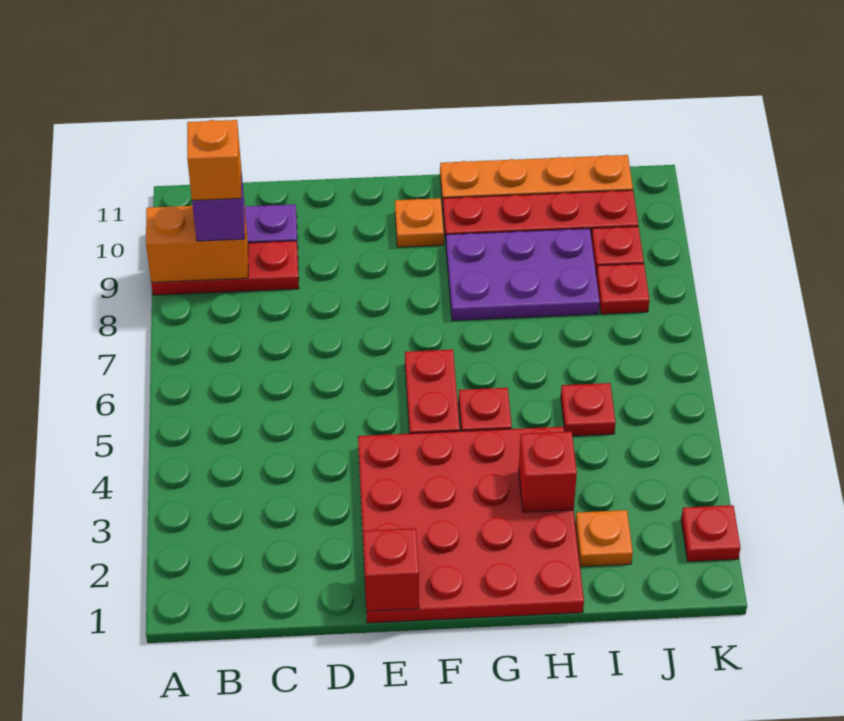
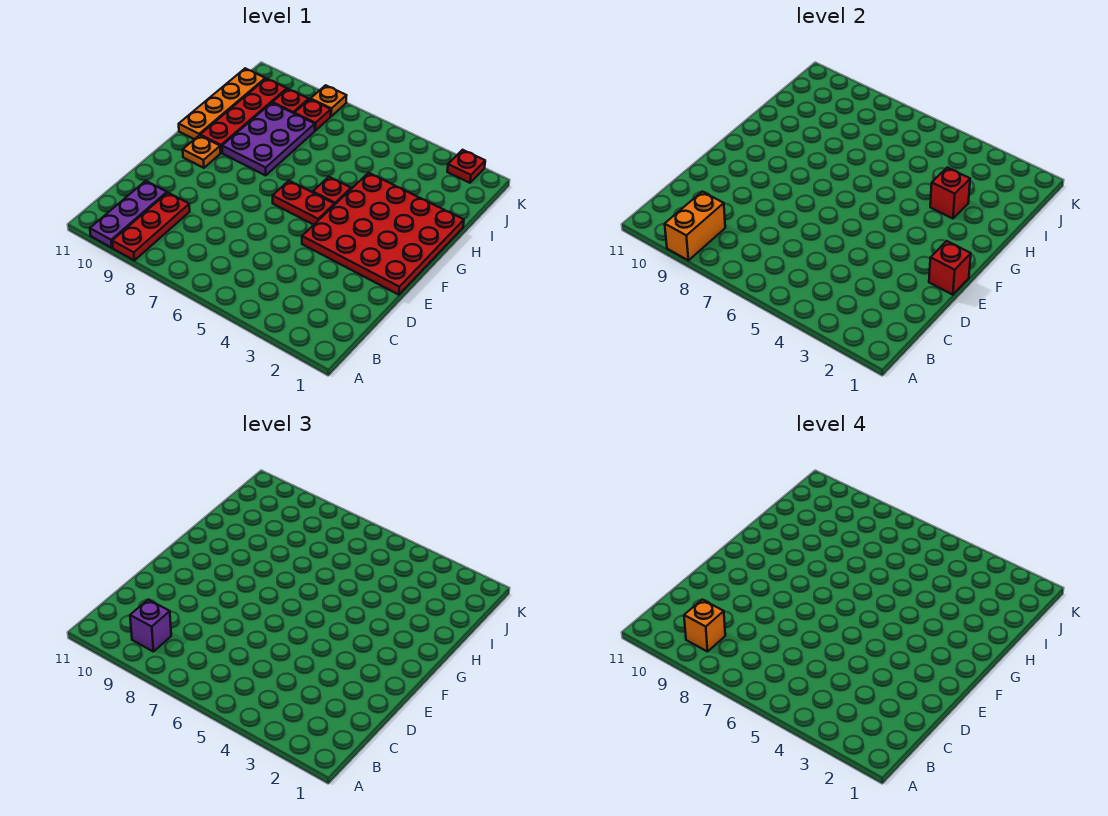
orange plate I2 level 1 -> orange plate K8 level 1
red plate I5 level 1 -> none

